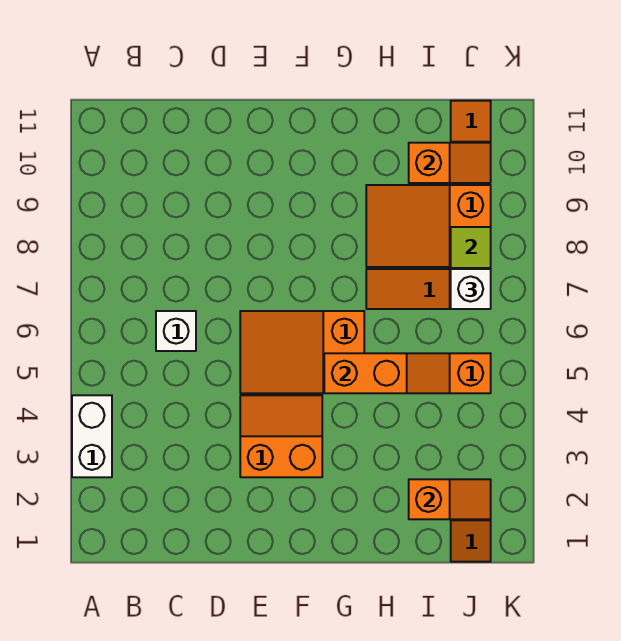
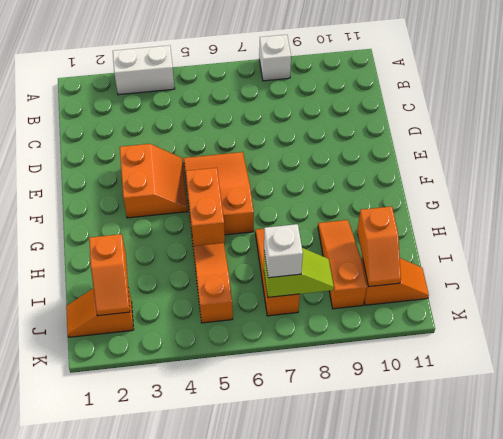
white brick C6 level 1 -> white brick A8 level 1
orange slope H8:J9 level 1 top J -> orange slope H9:J9 level 1 top J

